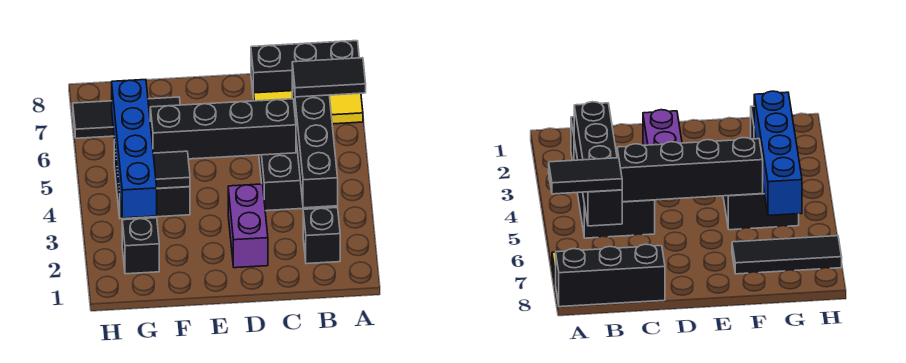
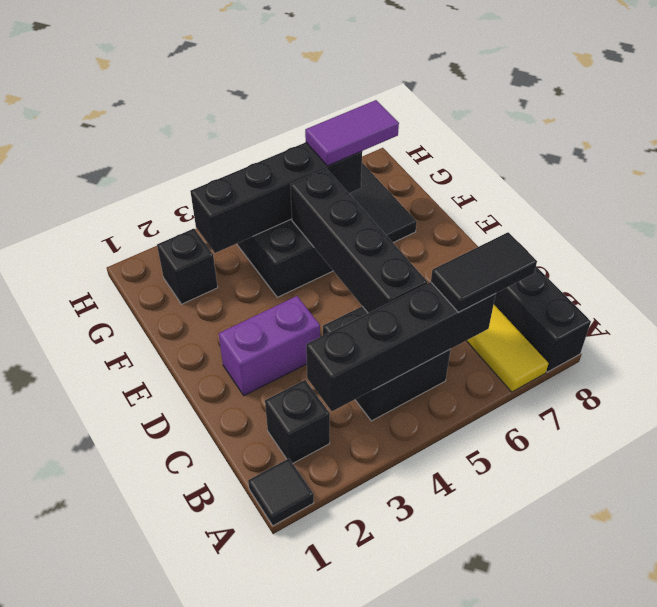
black tile A6:B6 level 3 -> black tile B6:B7 level 3
black tile F4 level 2 -> black tile A1 level 1
blue brick G3:G6 level 2 -> black brick G3:G6 level 2
none -> purple tile G6:G7 level 3

